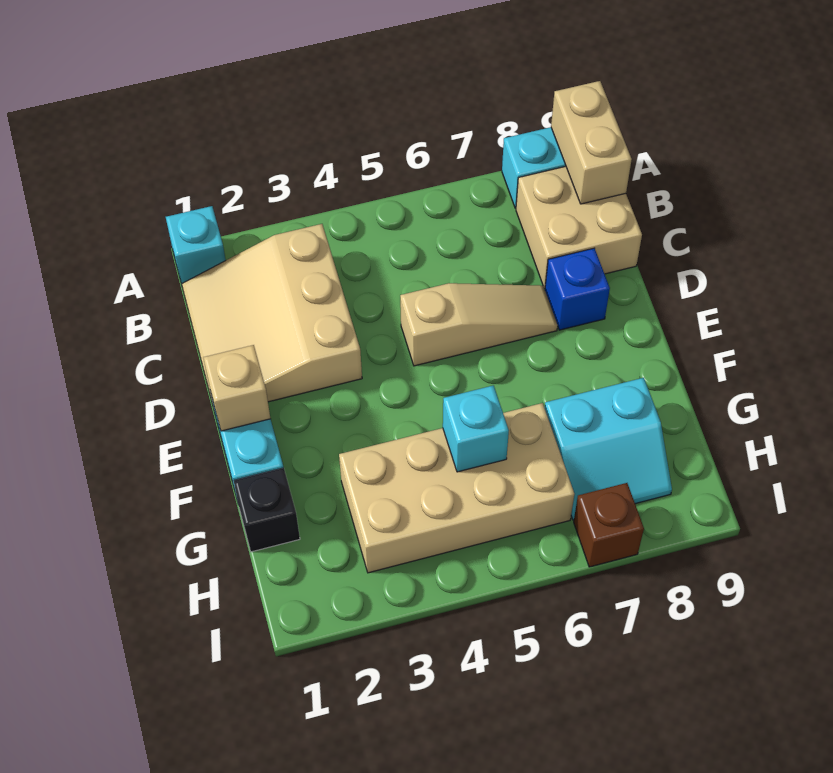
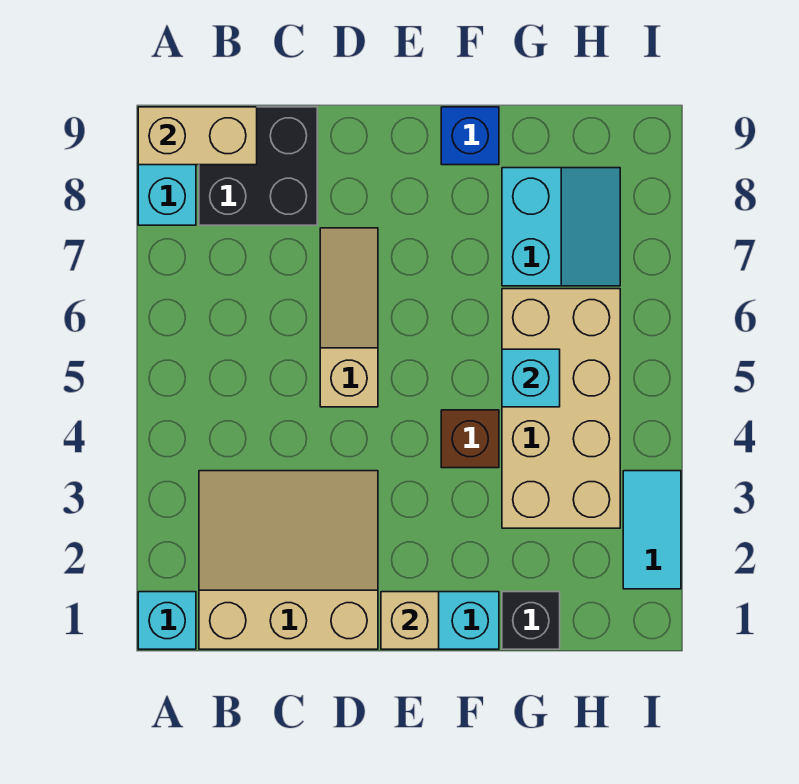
tan slope B1:D3 level 1 top 3 -> tan slope B1:D3 level 1 top 1
tan brick B8:C9 level 1 -> black brick B8:C9 level 1
blue brick D8 level 1 -> blue brick F9 level 1
none -> cyan tile I2:I3 level 1
brown brick I7 level 1 -> brown brick F4 level 1

